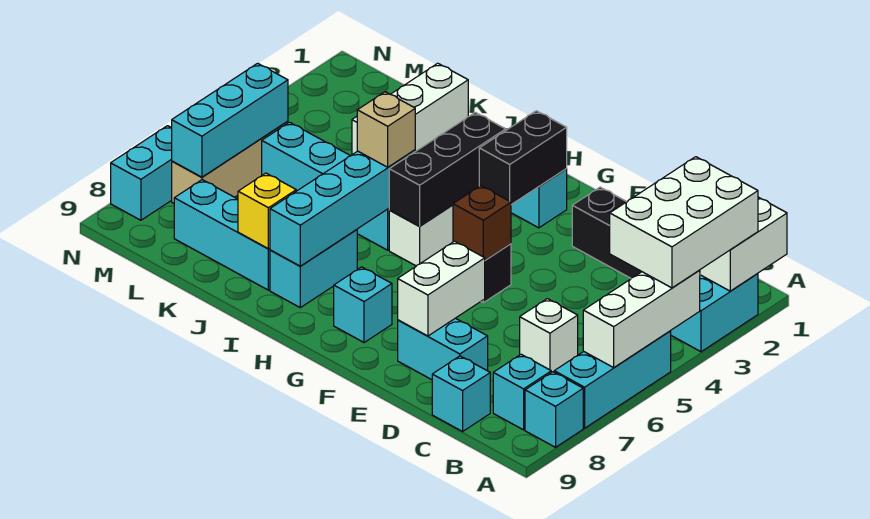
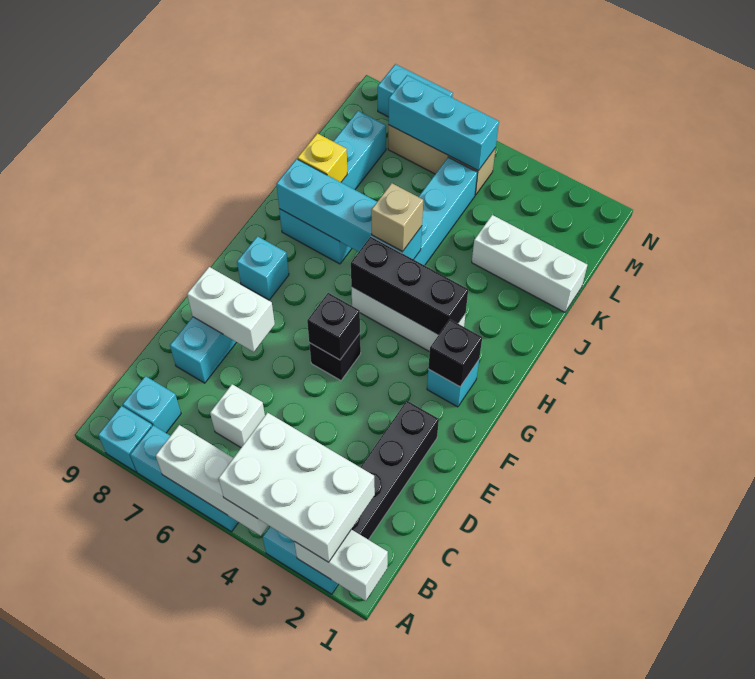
cyan brick C9 level 1 -> none
brown brick F5 level 2 -> black brick F5 level 2
black brick G2:G3 level 2 -> black brick G2 level 2

